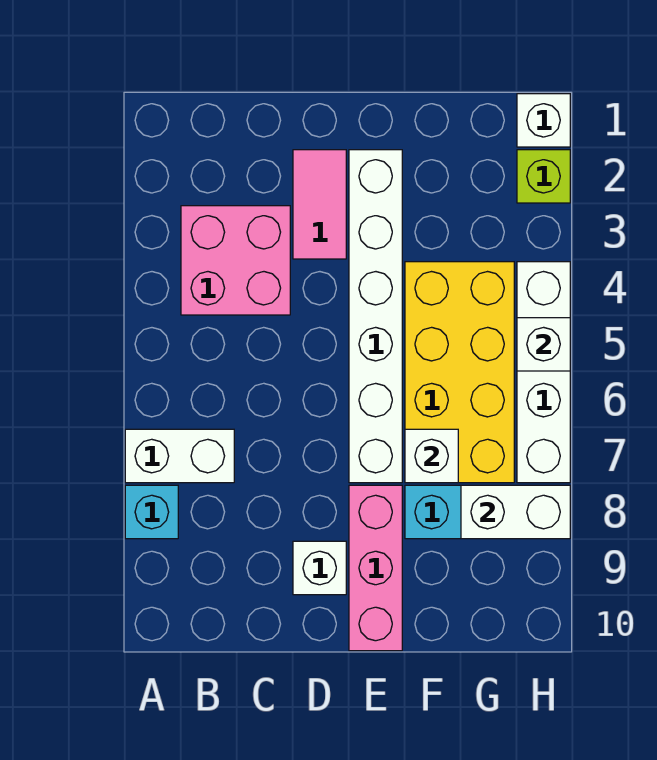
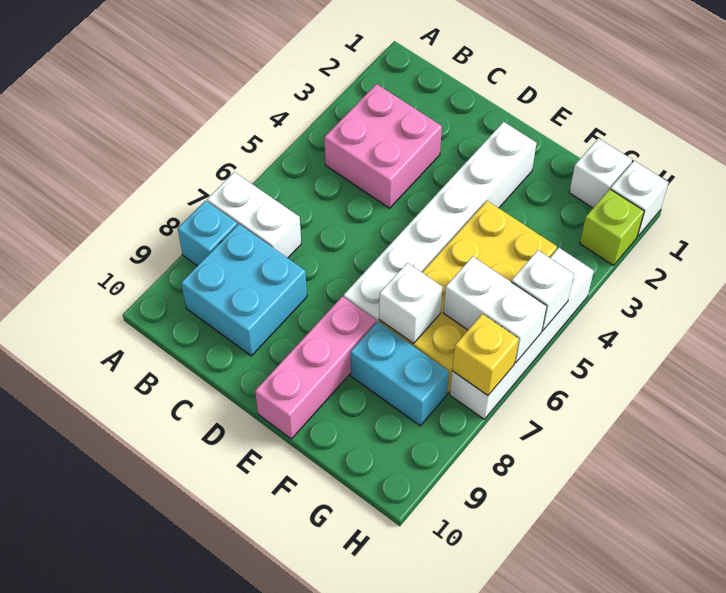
none -> cyan brick B8:C9 level 1
pink tile D2:D3 level 1 -> none
white brick D9 level 1 -> white brick G1 level 1
white brick G8:H8 level 2 -> white brick G6:H6 level 2
none -> yellow brick H7 level 2

